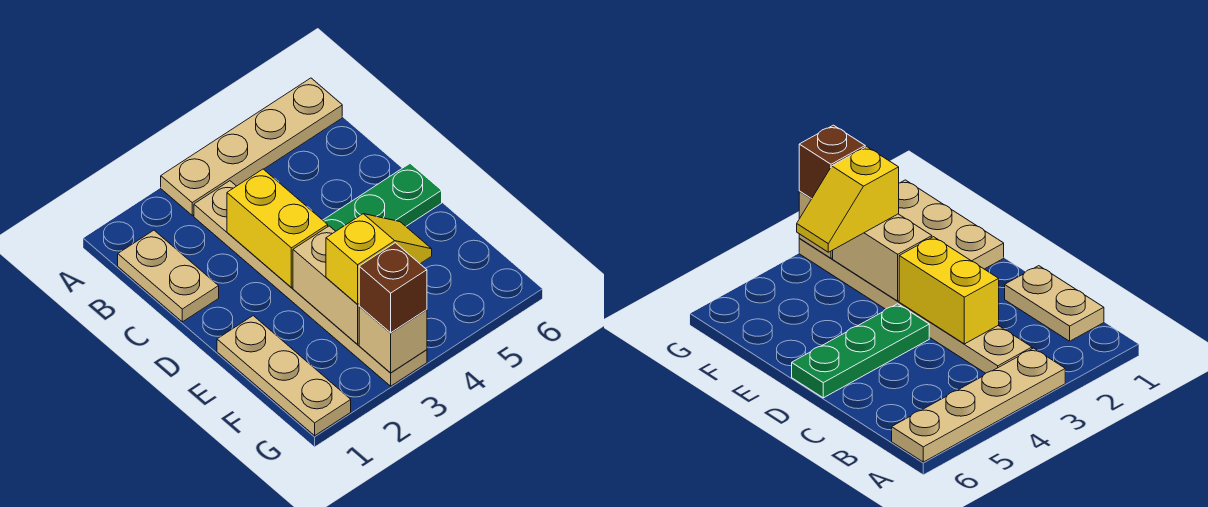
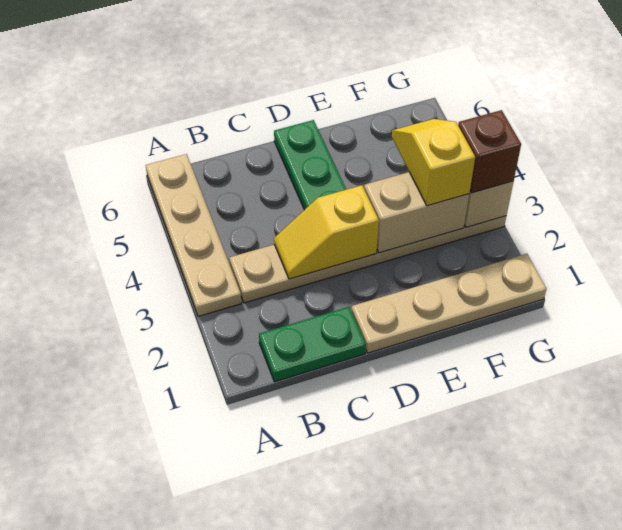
tan plate B1:C1 level 1 -> green plate B1:C1 level 1
yellow brick C3:D3 level 2 -> yellow slope C3:D3 level 2 top D
tan plate E1:G1 level 1 -> tan plate D1:G1 level 1

